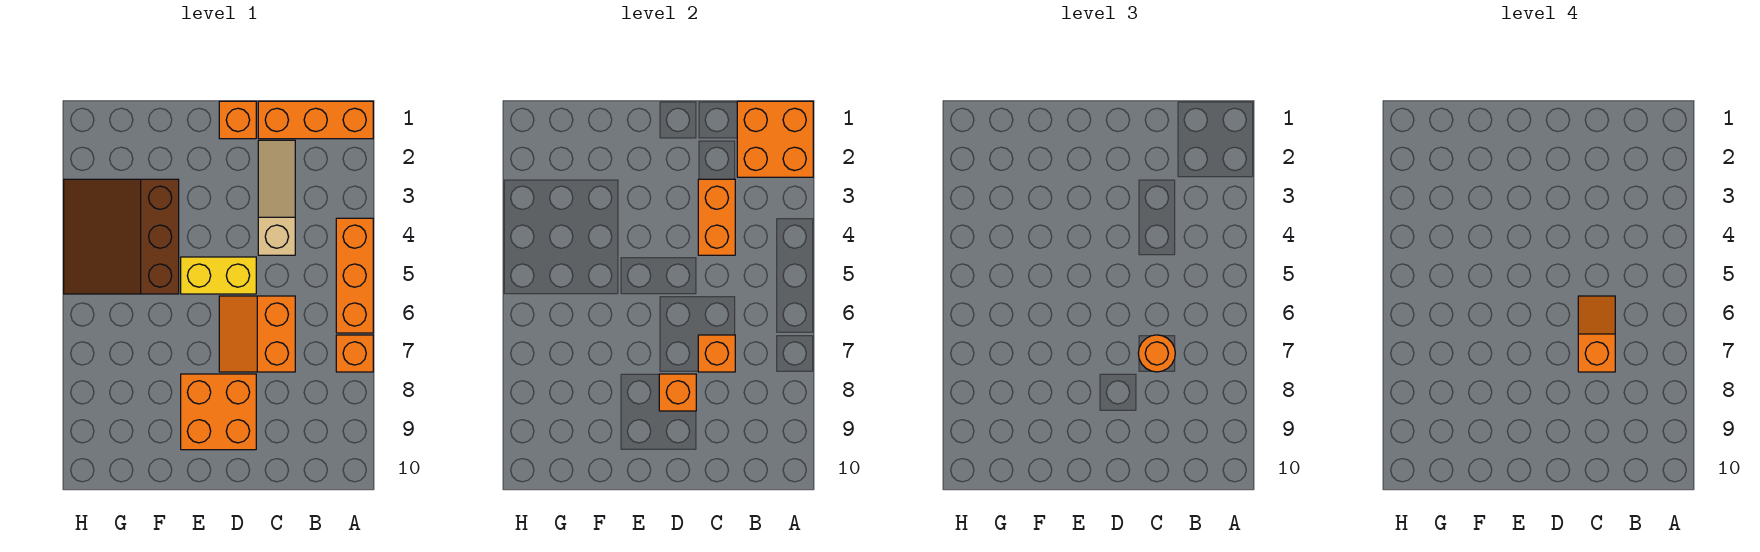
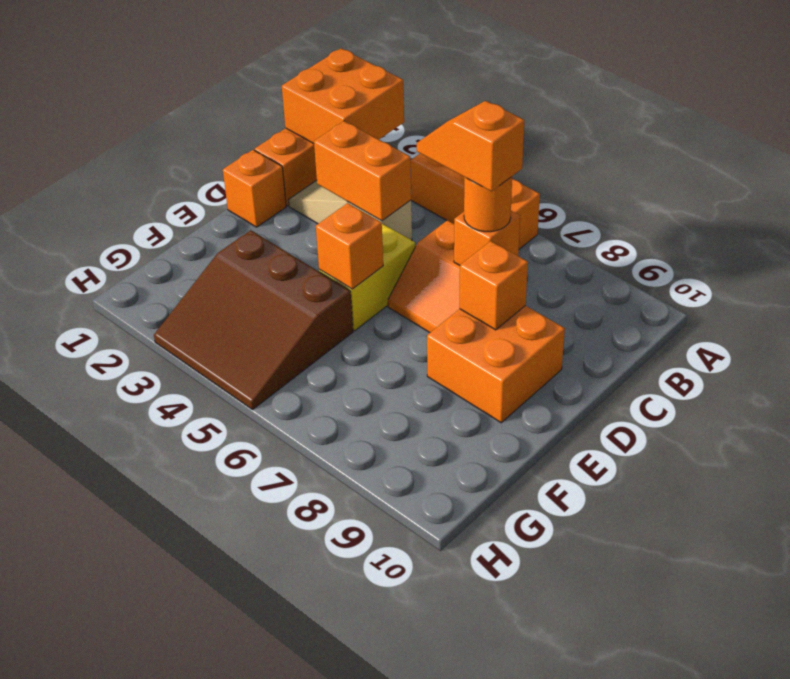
orange brick A7 level 1 -> orange brick E5 level 2

